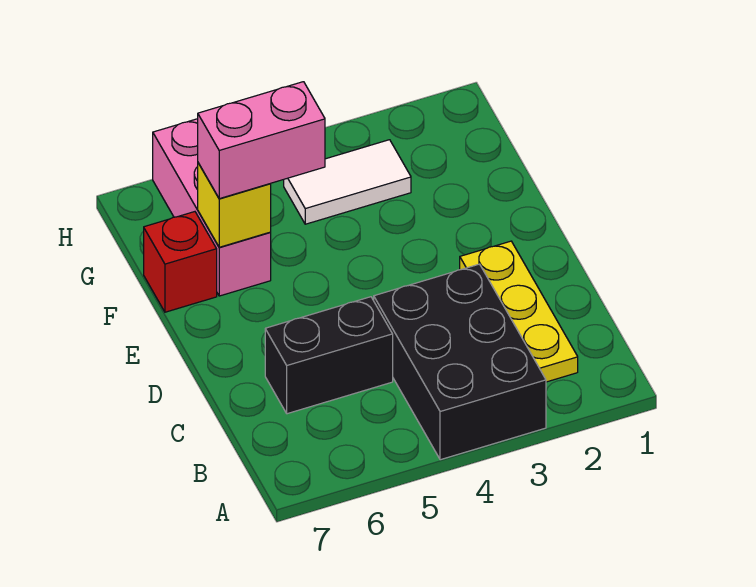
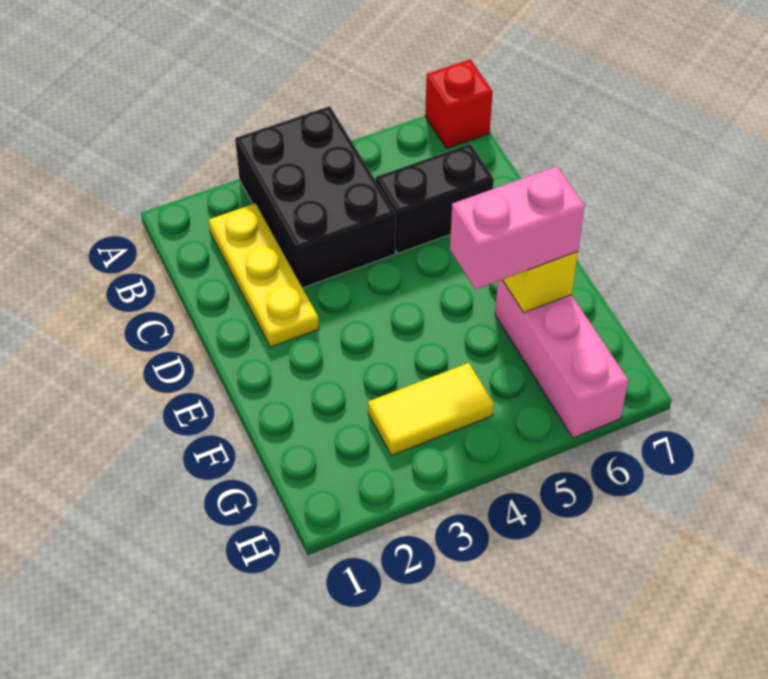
red brick F7 level 1 -> red brick A7 level 1
white tile G3:G4 level 1 -> yellow tile G3:G4 level 1

